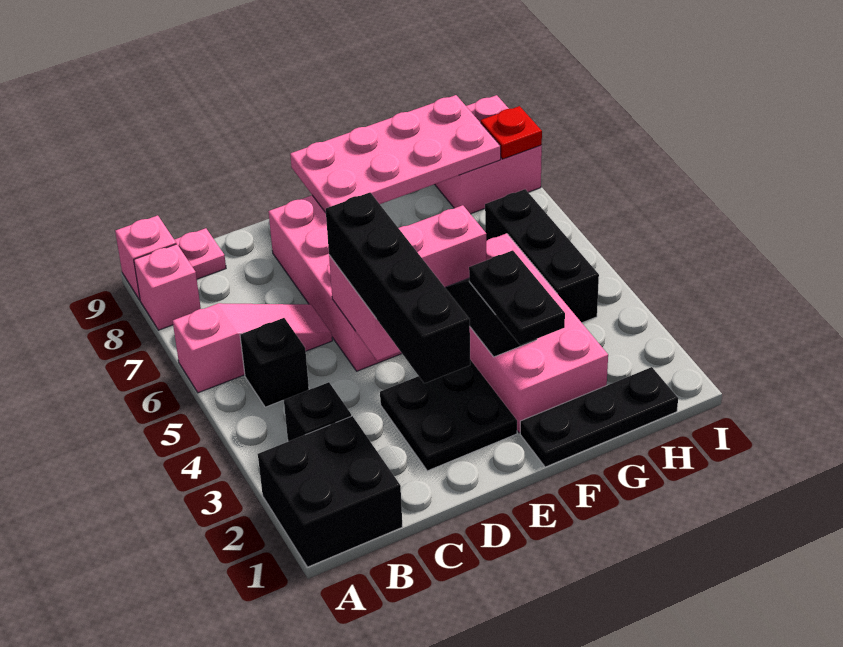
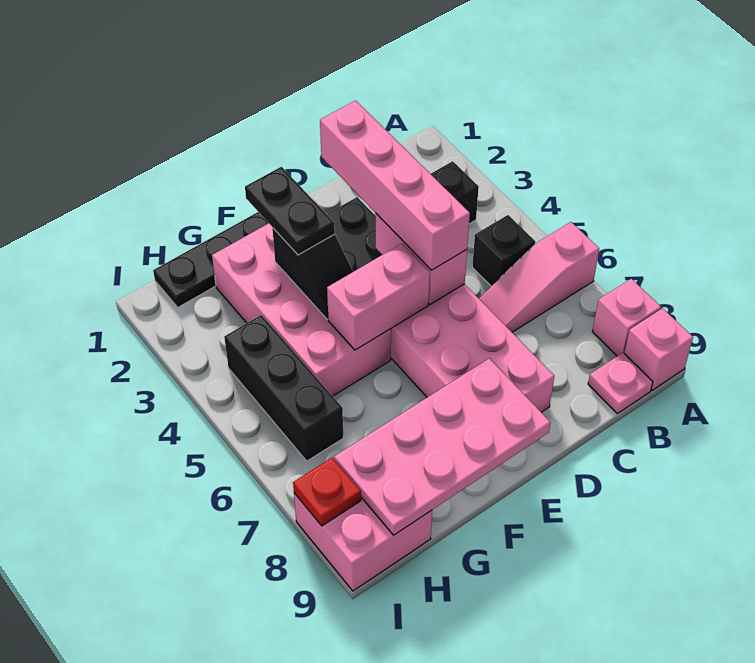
black brick A1:B2 level 1 -> none
black brick D2:D5 level 3 -> pink brick D2:D5 level 3

